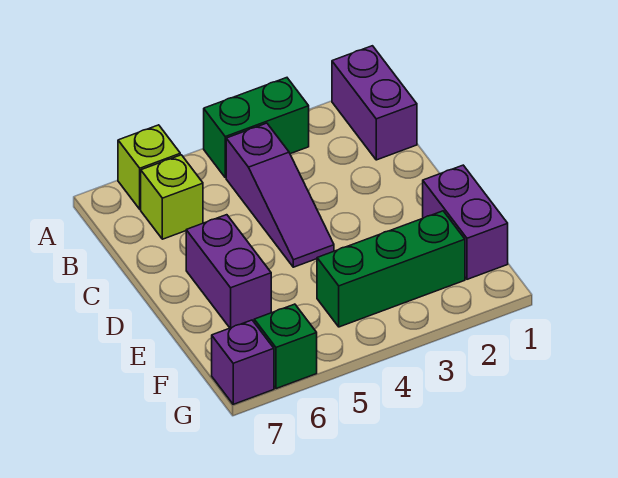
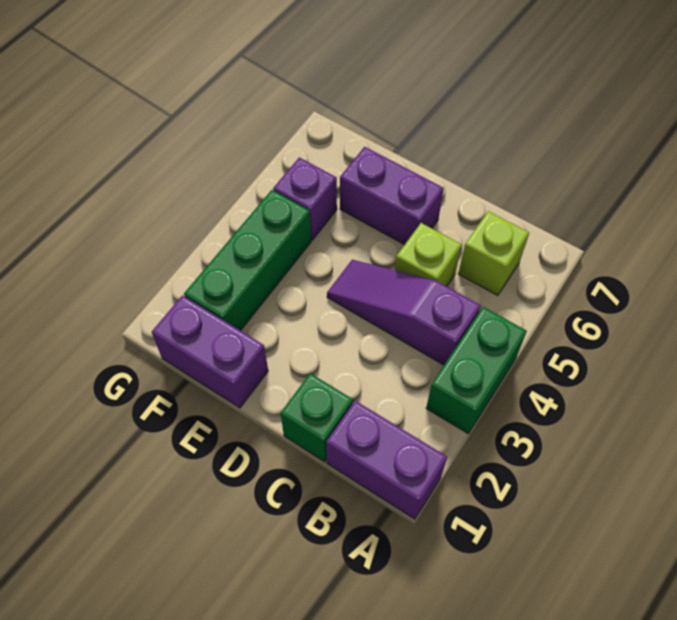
lime brick A6 level 1 -> lime brick C5 level 1
green brick G6 level 1 -> green brick C1 level 1
purple brick G7 level 1 -> purple brick F5 level 1

